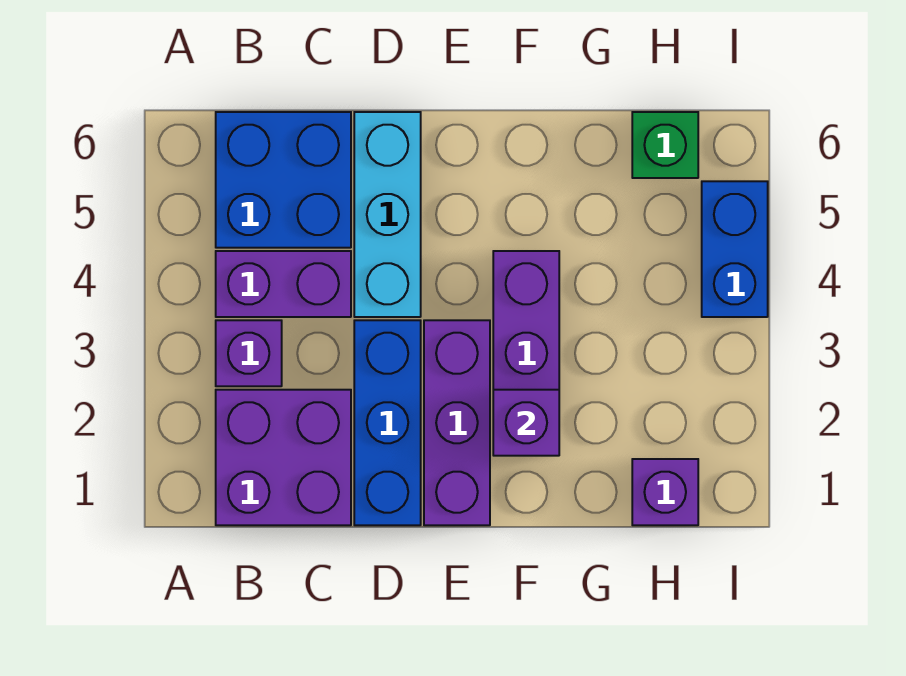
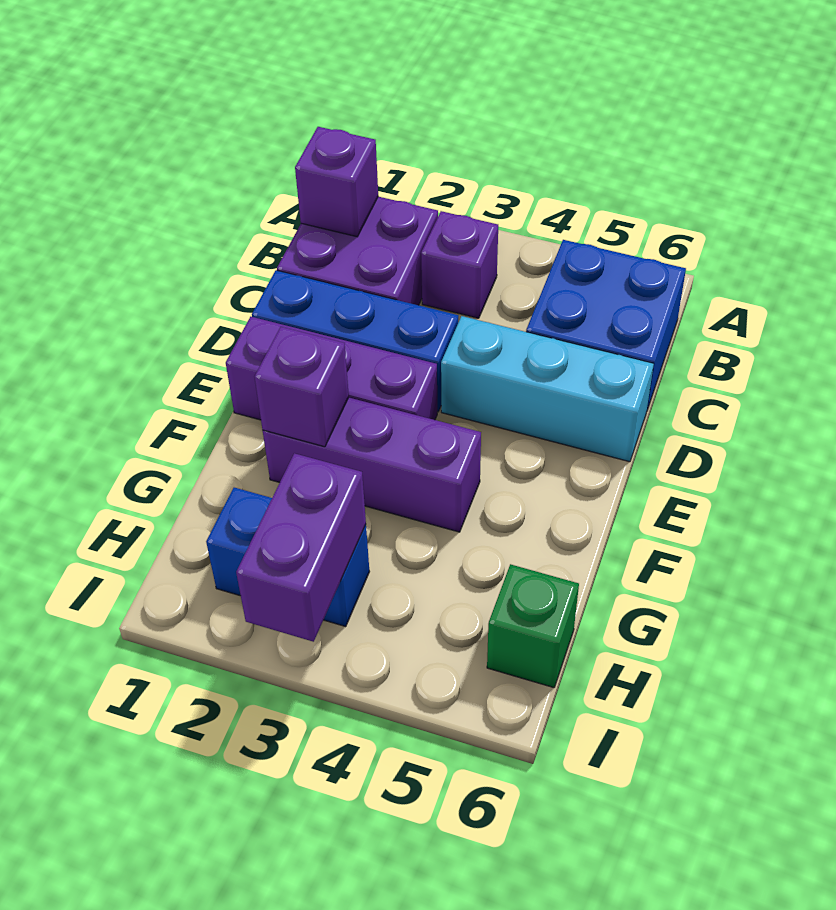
purple brick B4:C4 level 1 -> purple brick H3:I3 level 2
purple brick H1 level 1 -> purple brick B1 level 2
blue brick I4:I5 level 1 -> blue brick H2:H3 level 1

